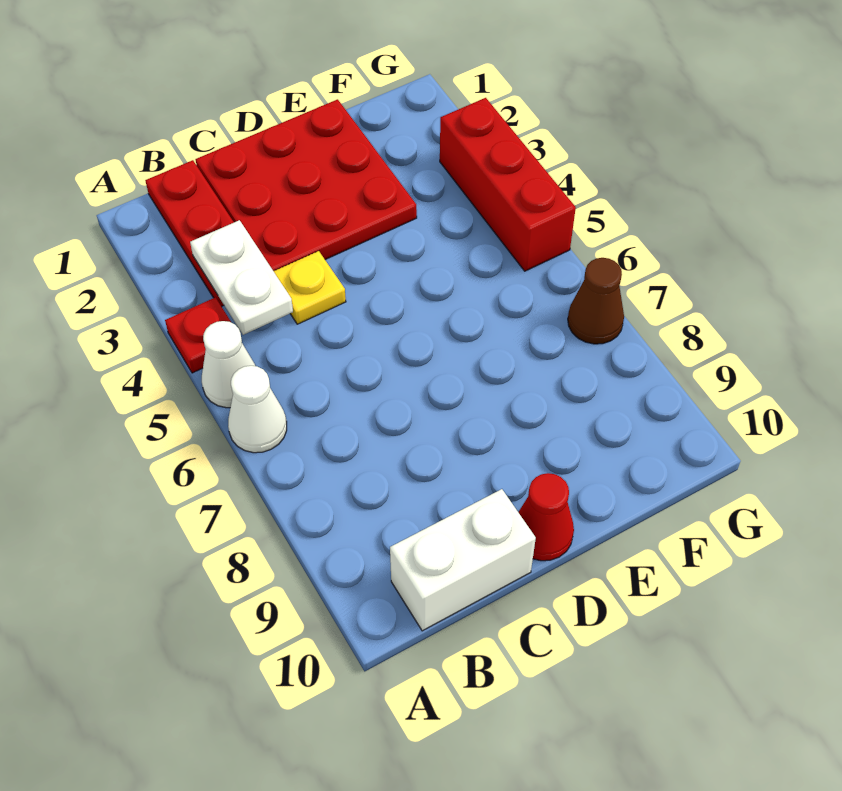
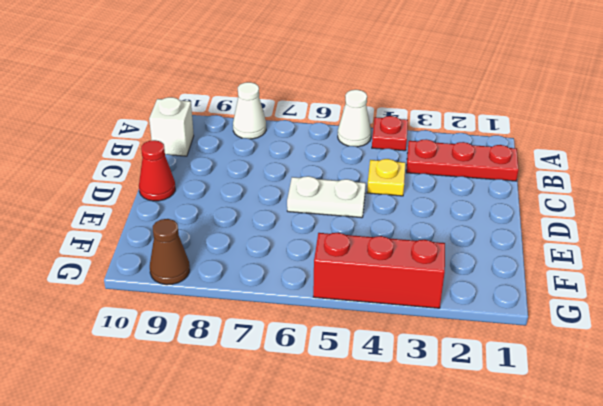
white cone A6 level 1 -> white cone A8 level 1
white plate B3:B4 level 2 -> white plate D5:D6 level 1
white brick B10:C10 level 1 -> white brick B10 level 1
red plate C1:E3 level 1 -> none
brown cone G7 level 1 -> brown cone G9 level 1

